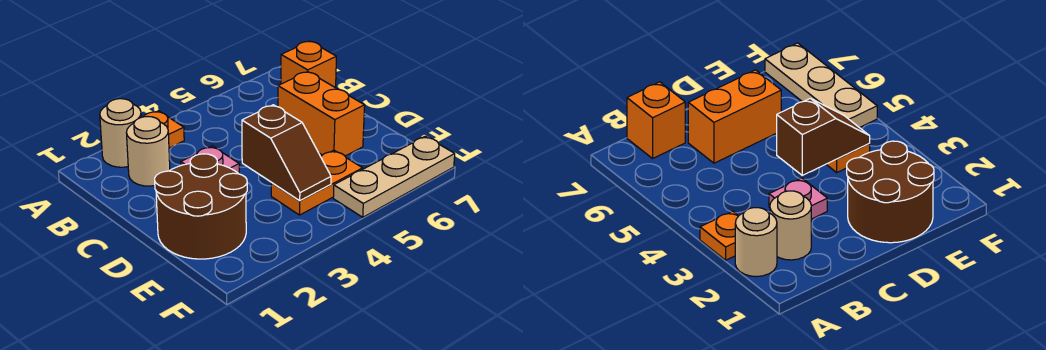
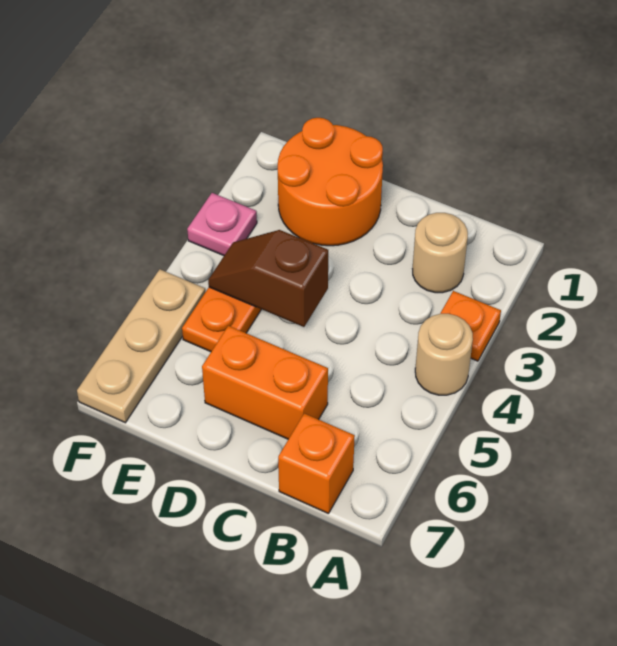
tan round brick A2 level 1 -> tan round brick A4 level 1
pink plate C3 level 1 -> pink plate F3 level 1
brown round brick D1:E2 level 1 -> orange round brick D1:E2 level 1

